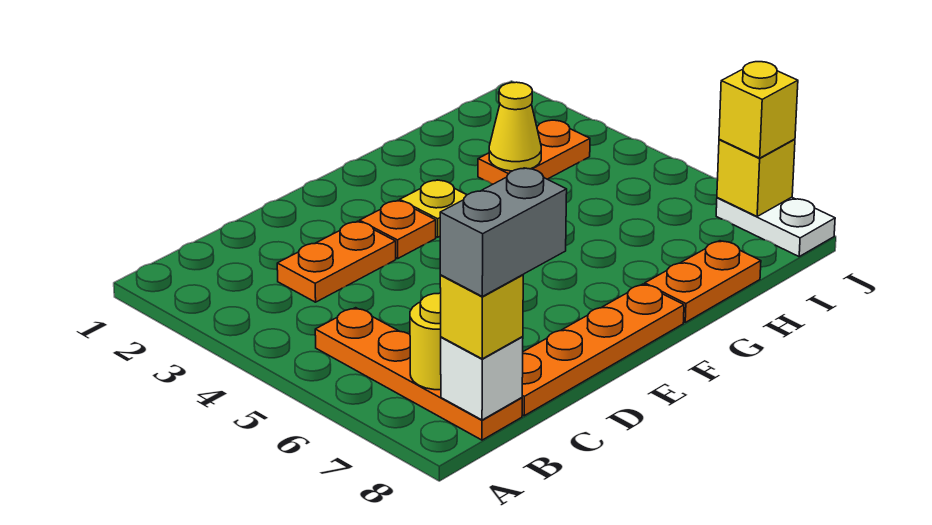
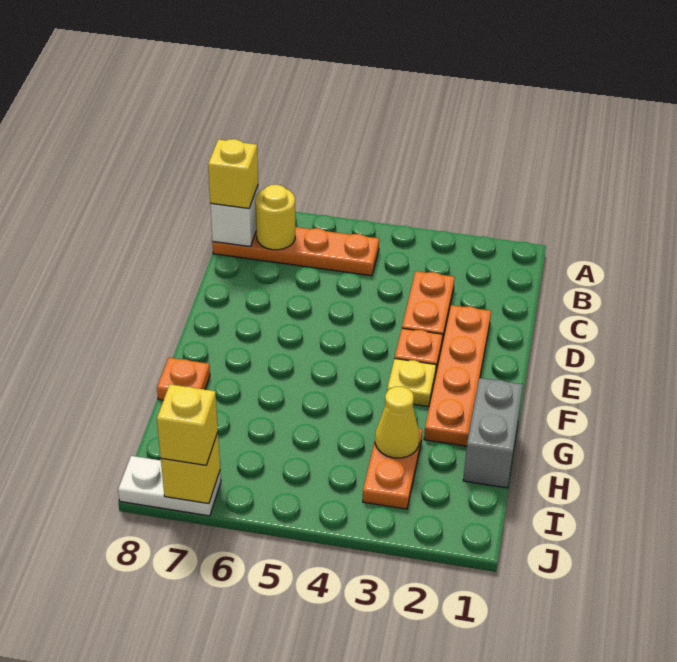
grey brick B8:C8 level 4 -> grey brick G1:H1 level 1
orange plate C8:F8 level 1 -> orange plate D2:G2 level 1
orange plate G8:H8 level 1 -> orange plate G8 level 1

